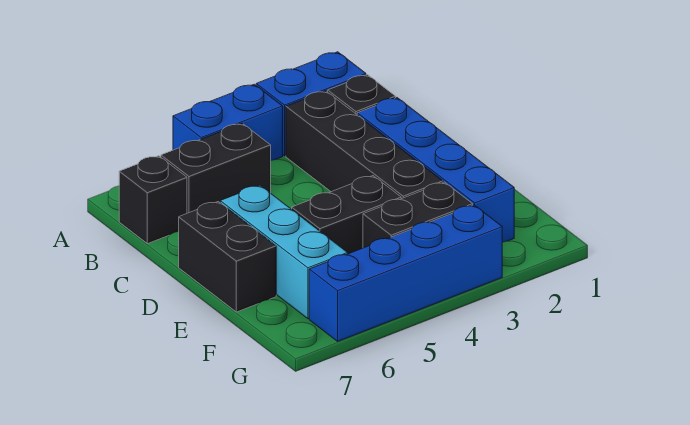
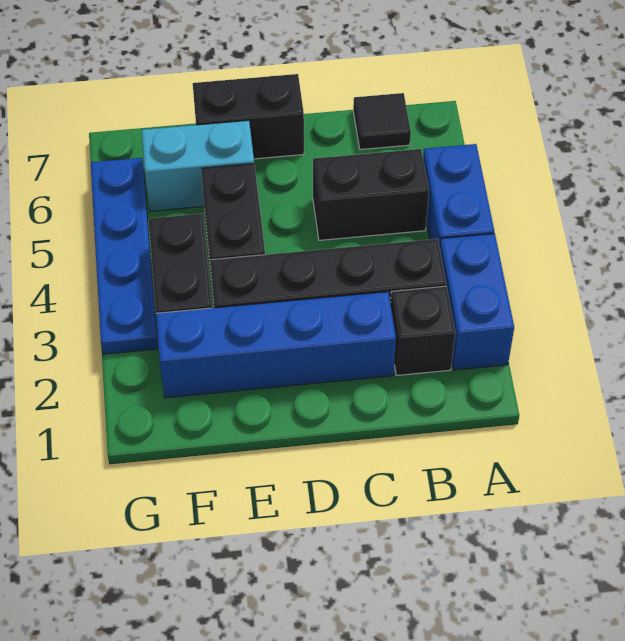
black brick B5:B6 level 1 -> black brick B5:C5 level 1
black brick B7 level 1 -> black tile B7 level 1
cyan brick D6:F6 level 1 -> cyan brick E6:F6 level 1
blue brick G3:G6 level 1 -> blue plate G3:G6 level 1

